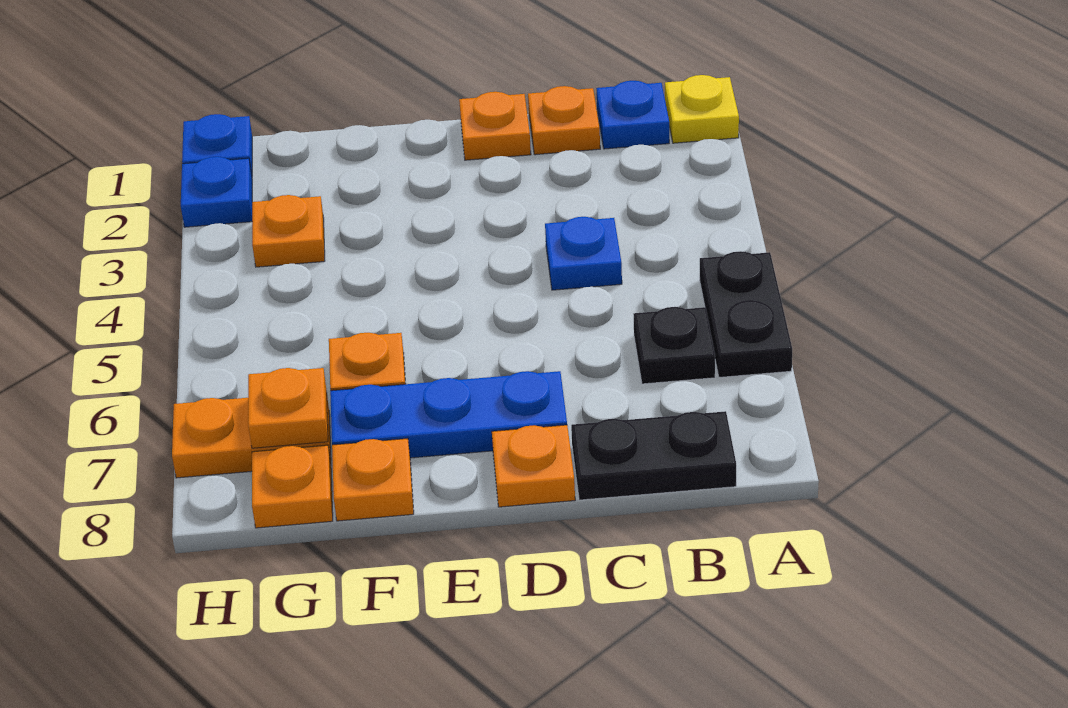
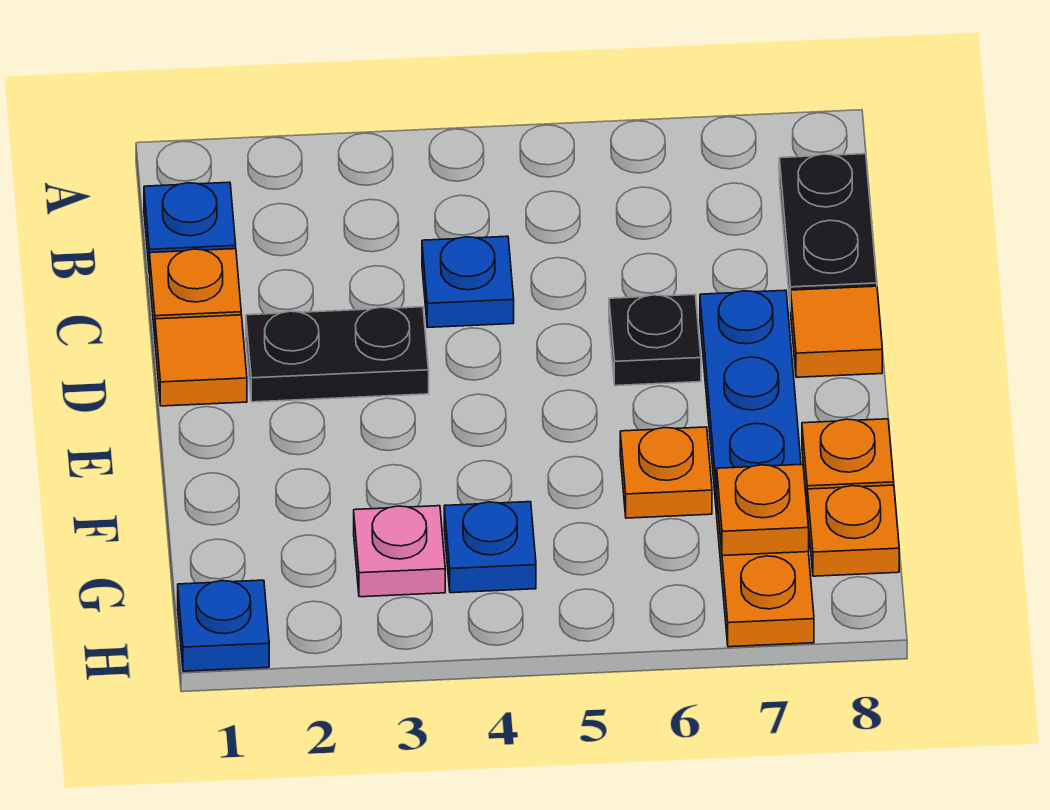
yellow plate A1 level 1 -> none
black plate A5:A6 level 1 -> black plate D2:D3 level 1
black plate B6 level 1 -> black plate D6 level 1
orange plate D1 level 1 -> orange tile D1 level 1
orange plate D8 level 1 -> orange tile D8 level 1
orange plate G3 level 1 -> pink plate G3 level 1
blue plate H2 level 1 -> blue plate G4 level 1

